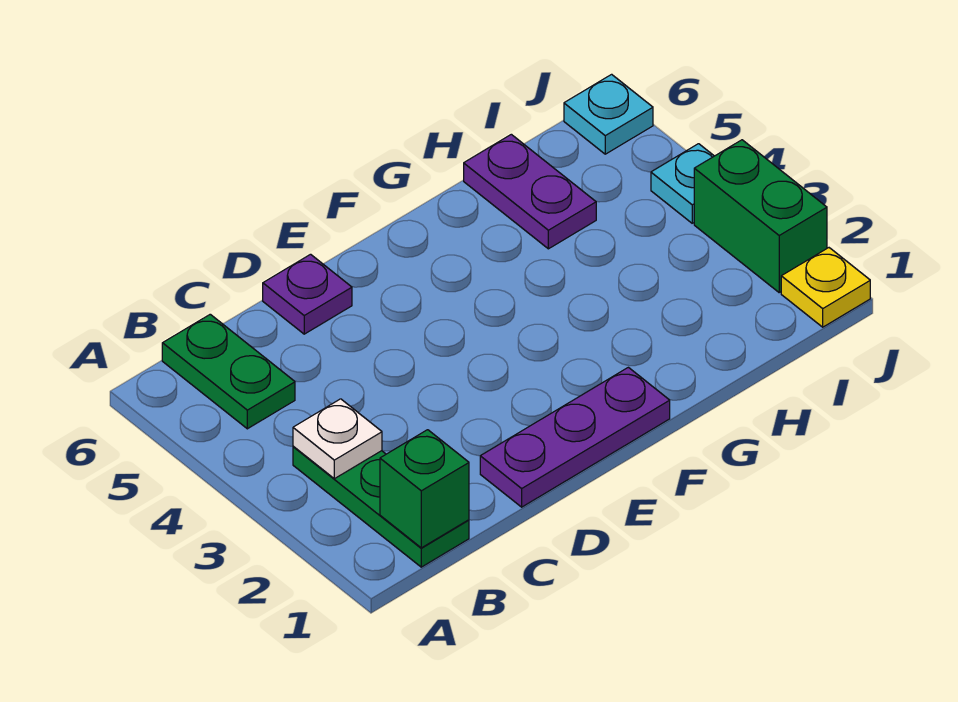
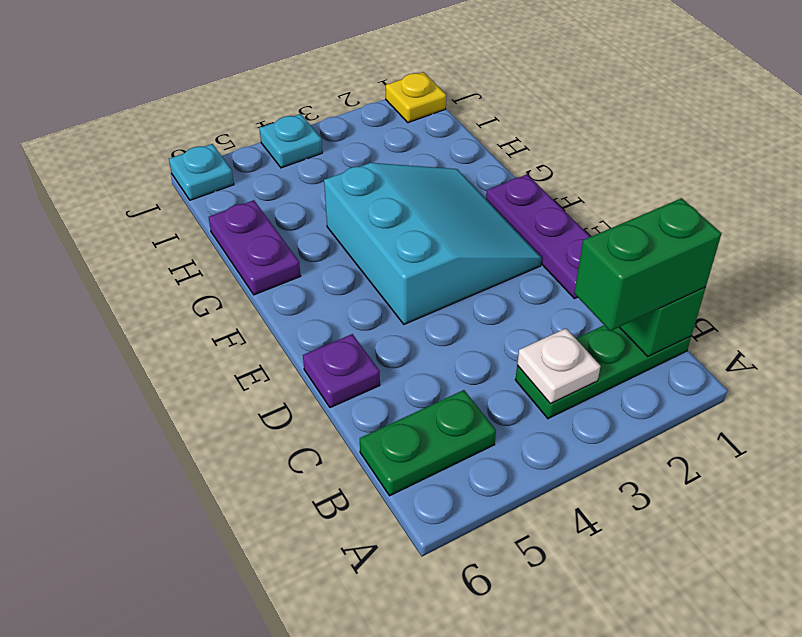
none -> cyan slope E2:G4 level 1 top 4
purple plate H5:H6 level 1 -> purple plate G6:H6 level 1
green brick J2:J3 level 1 -> green brick B1:B2 level 3

